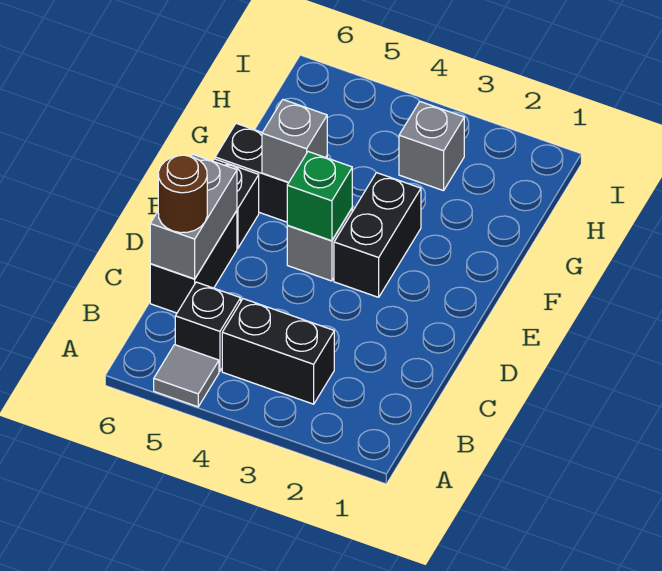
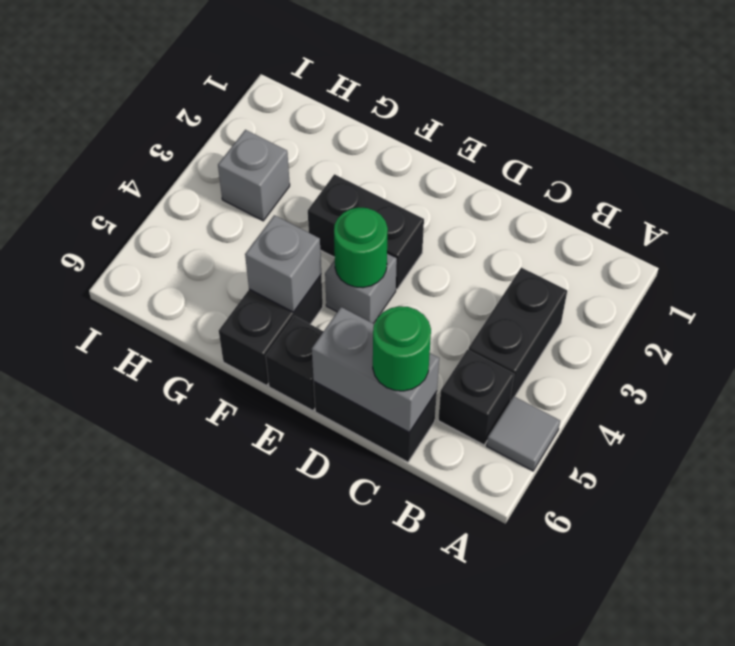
brown round brick C6 level 3 -> green round brick C6 level 3
green brick E4 level 2 -> green round brick E4 level 2

